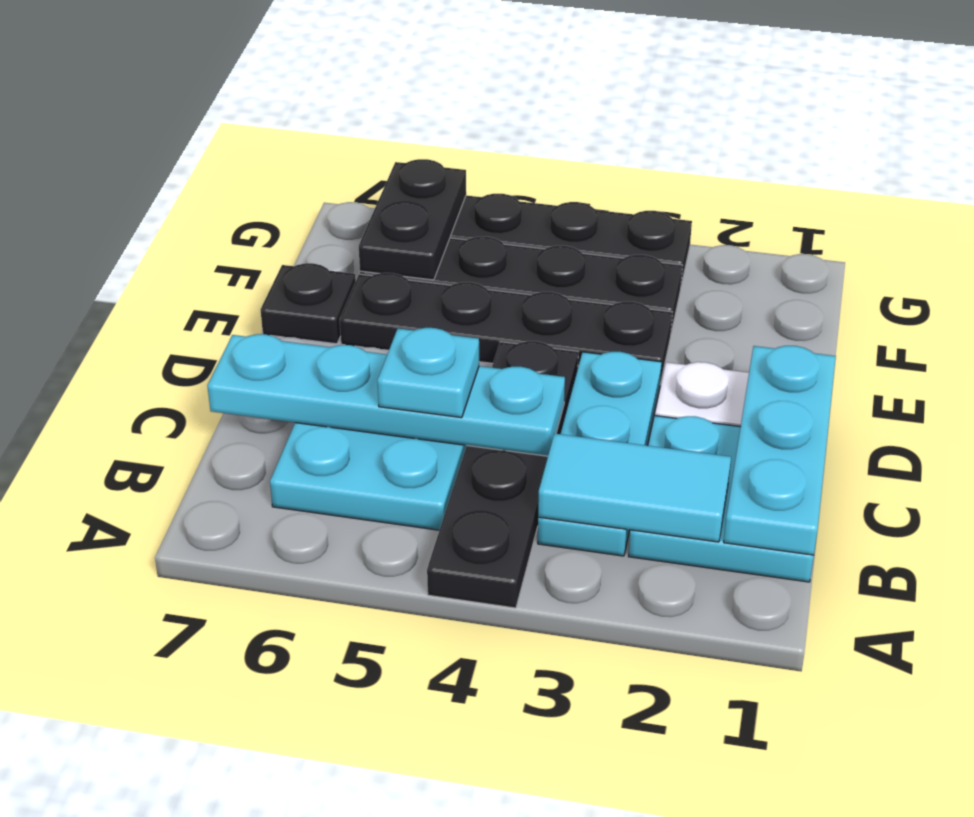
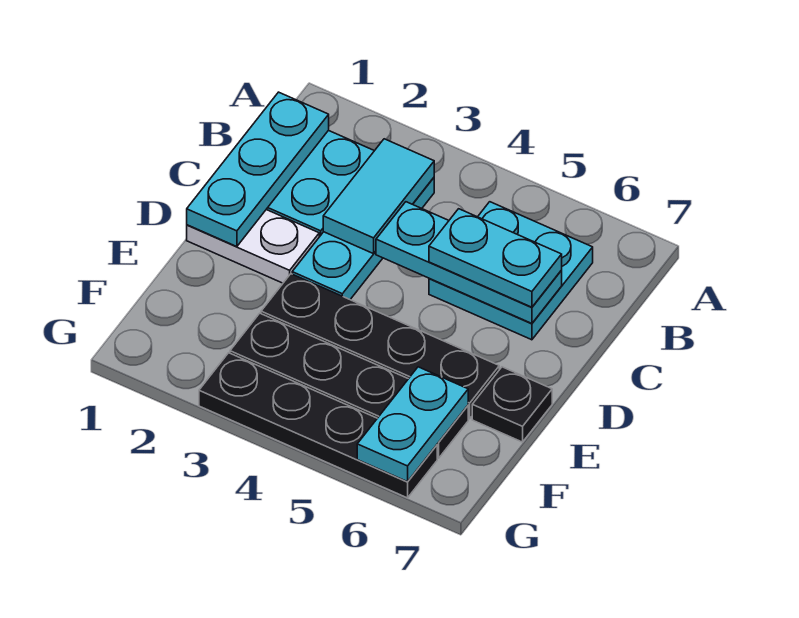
black plate A4:D4 level 1 -> none
cyan tile B2:B3 level 2 -> cyan tile B3:C3 level 2
cyan plate C4:C7 level 2 -> cyan plate C4:C6 level 2
cyan plate C5 level 3 -> cyan plate C5:C6 level 3
black plate F6:G6 level 2 -> cyan plate F6:G6 level 2

